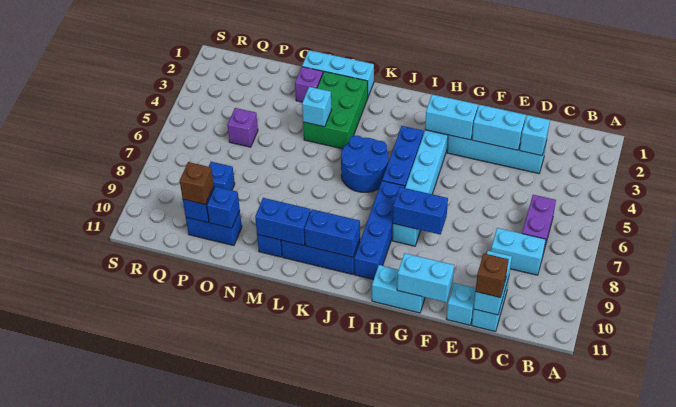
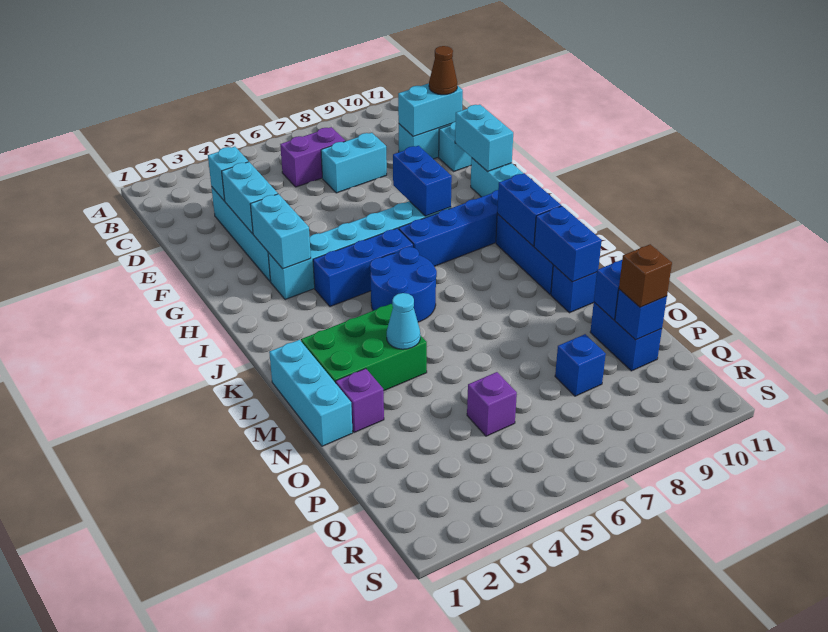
cyan brick C8:D8 level 1 -> cyan brick D7:D8 level 1
brown brick D11 level 3 -> brown cone D11 level 3
cyan brick M4 level 2 -> cyan cone M4 level 2

